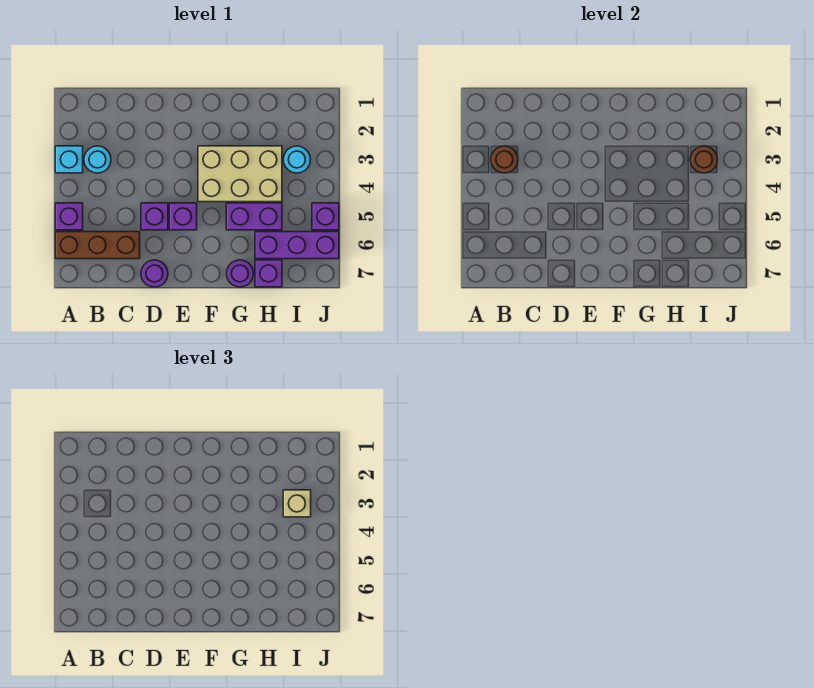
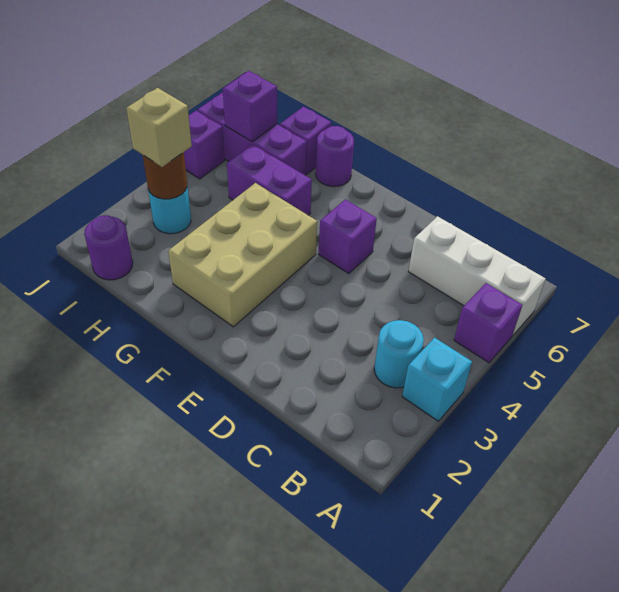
brown brick A6:C6 level 1 -> white brick A6:C6 level 1
brown round brick B3 level 2 -> none
purple brick D5 level 1 -> purple brick I6 level 2
purple round brick D7 level 1 -> purple round brick I1 level 1
tan brick F3:H4 level 1 -> tan brick F2:G4 level 1

